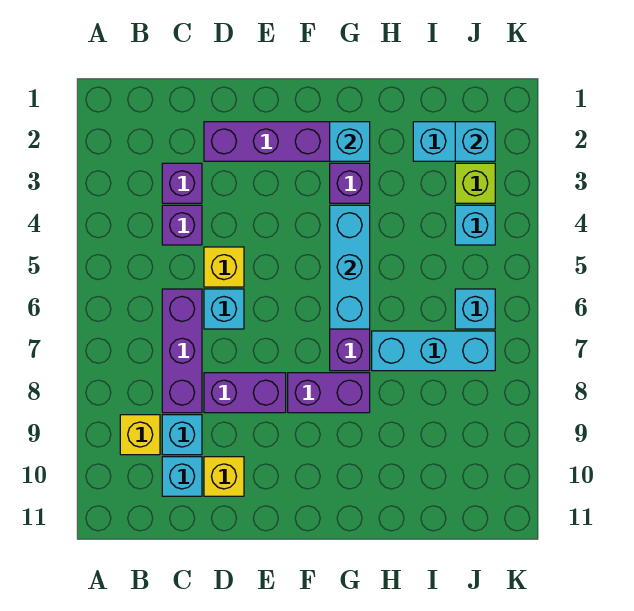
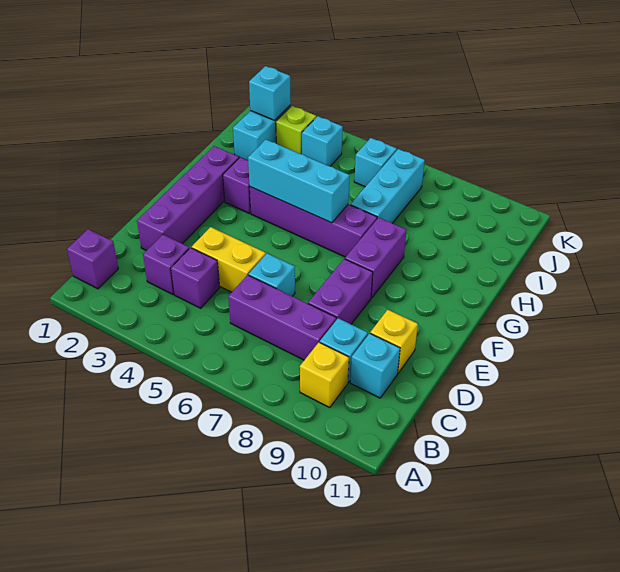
none -> purple brick B1 level 1
yellow brick D5 level 1 -> yellow brick D4:D5 level 1
cyan brick G2 level 2 -> none

